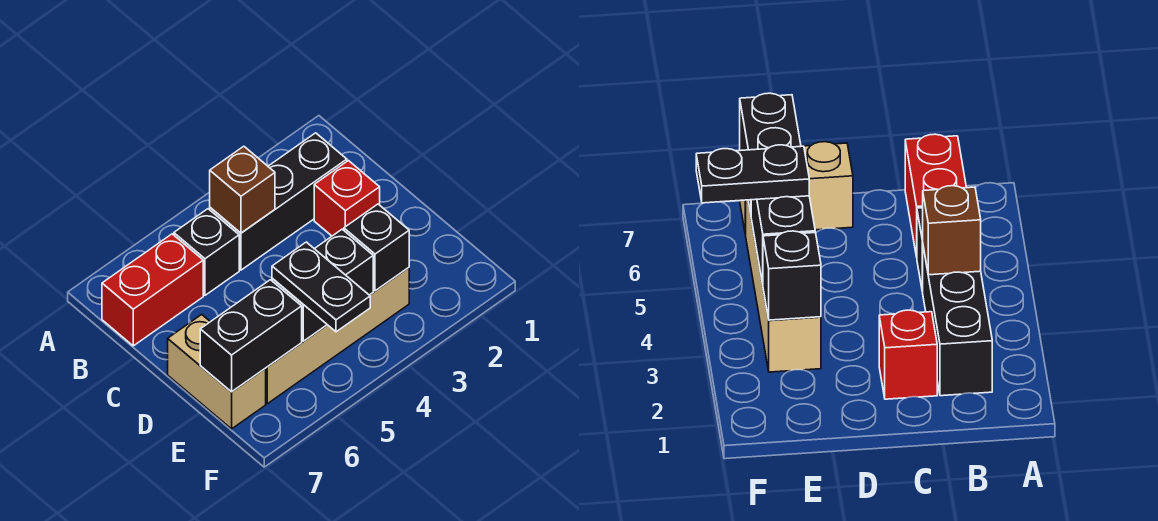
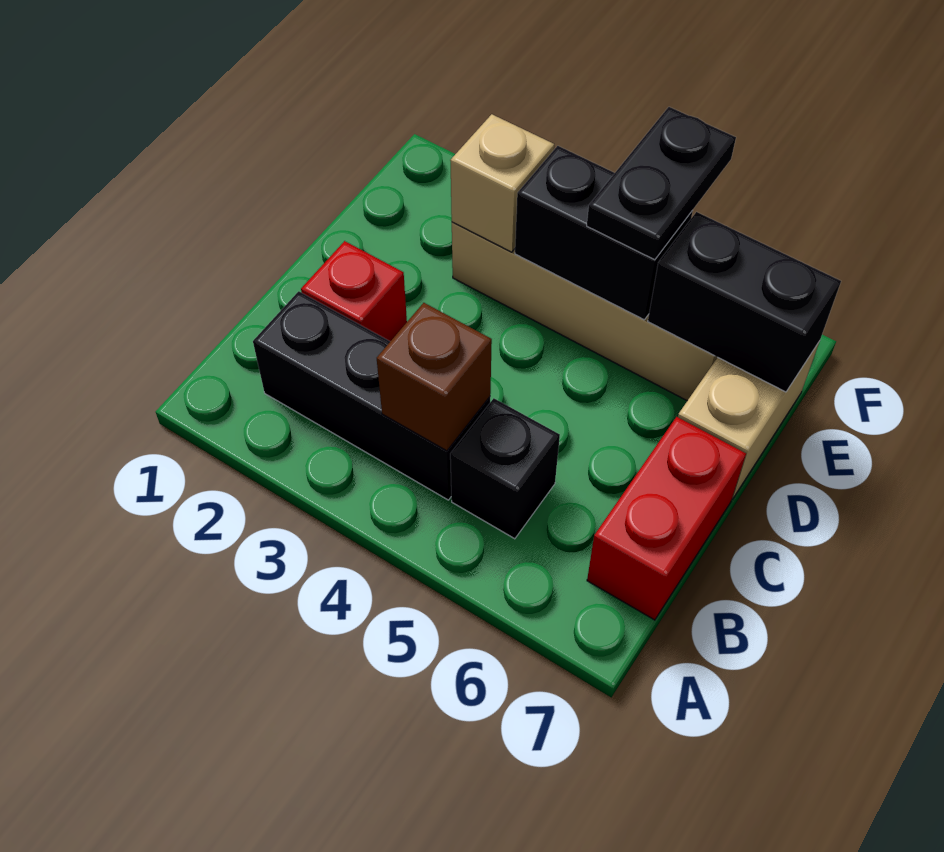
red brick B6:B7 level 1 -> red brick B7:C7 level 1
black brick E3 level 2 -> tan brick E3 level 2

